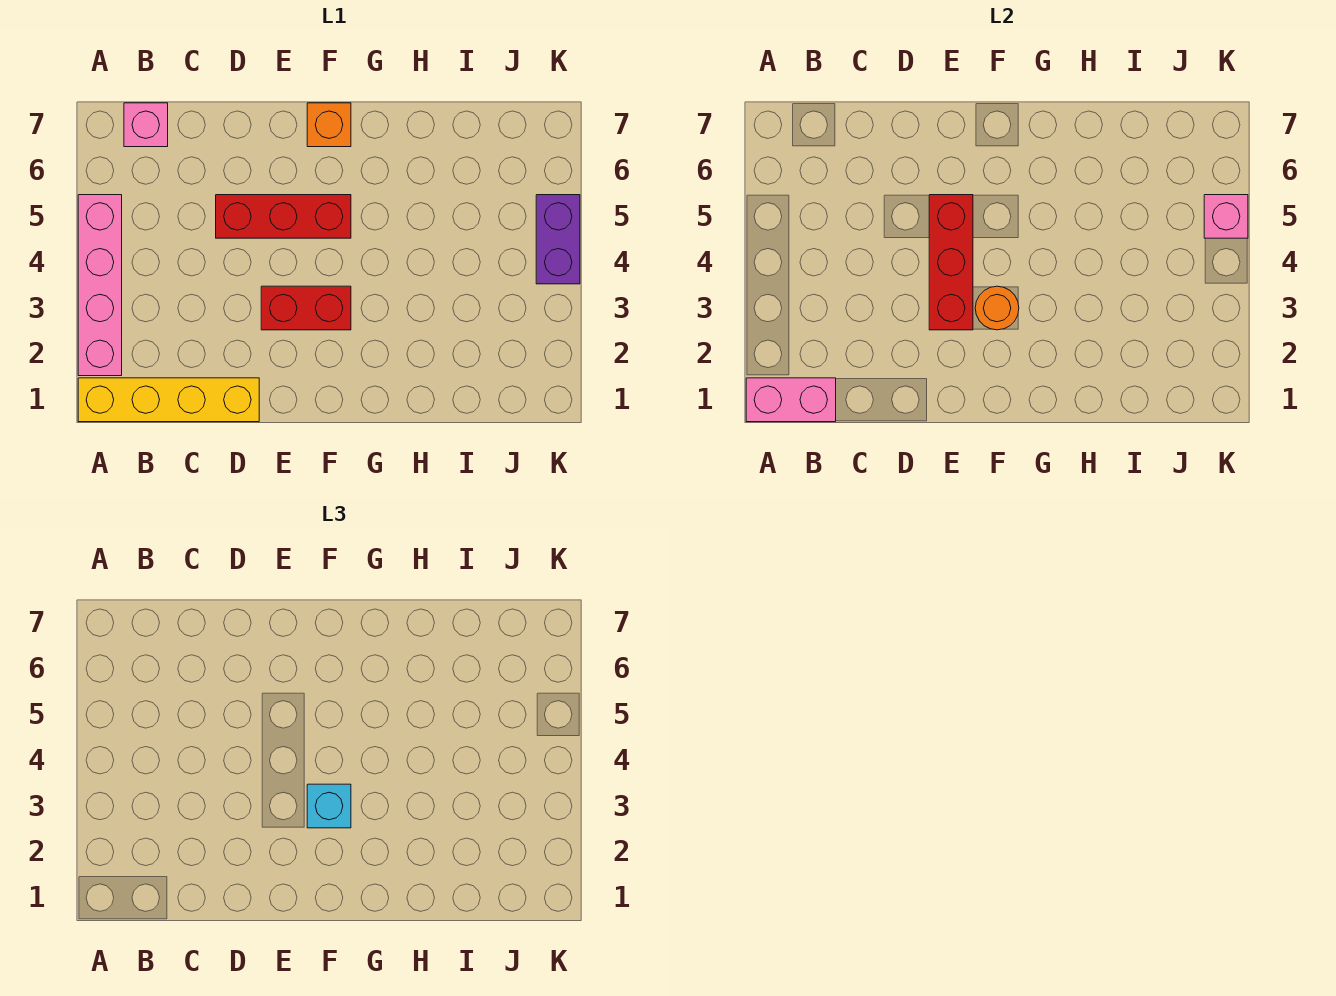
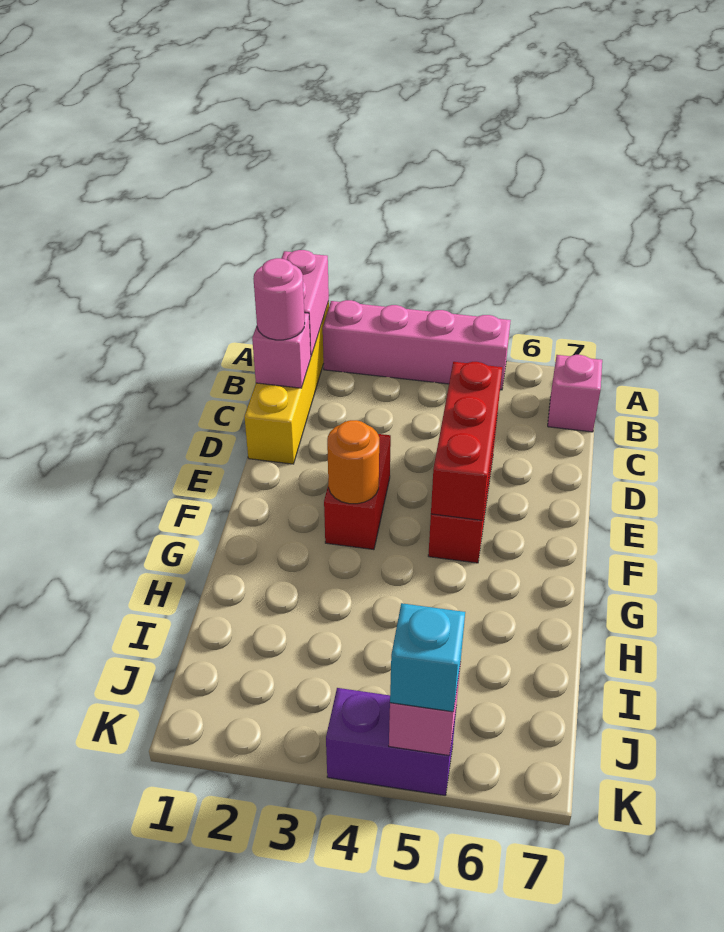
none -> pink brick C1 level 2
none -> pink round brick C1 level 3
red brick E3:E5 level 2 -> red brick D5:F5 level 2
cyan brick F3 level 3 -> cyan brick K5 level 3
orange brick F7 level 1 -> none

